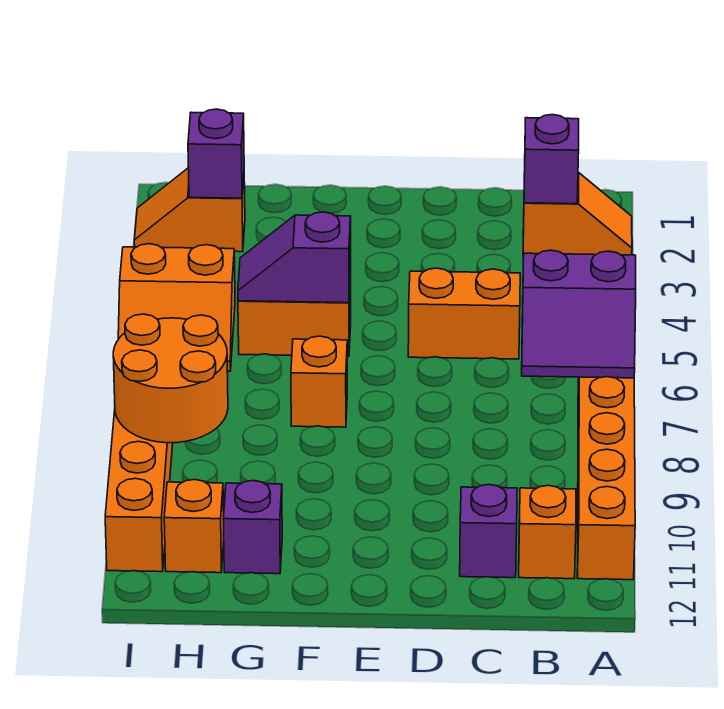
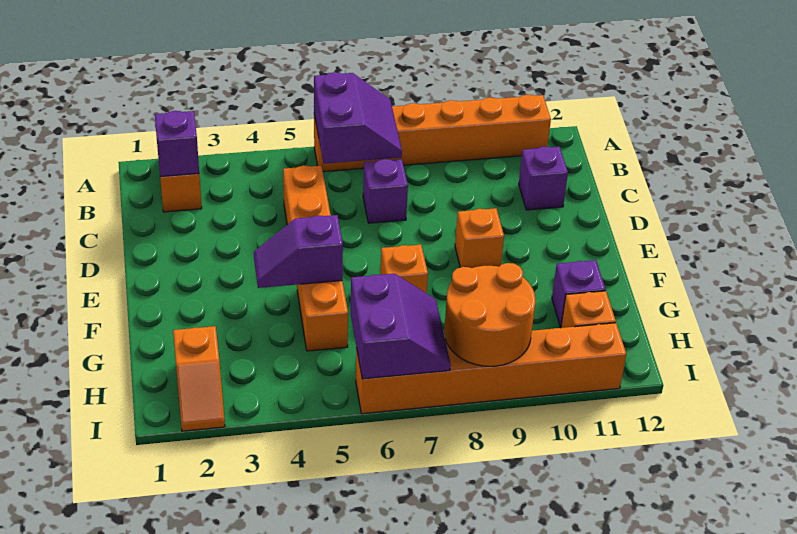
orange brick B11 level 1 -> orange brick E9 level 1
purple slope F5:G5 level 2 top F -> purple slope F4:F5 level 2 top 5
purple brick H2 level 2 -> purple brick C7 level 1
orange slope H6:I7 level 2 top 6 -> purple slope H6:I7 level 2 top 6

